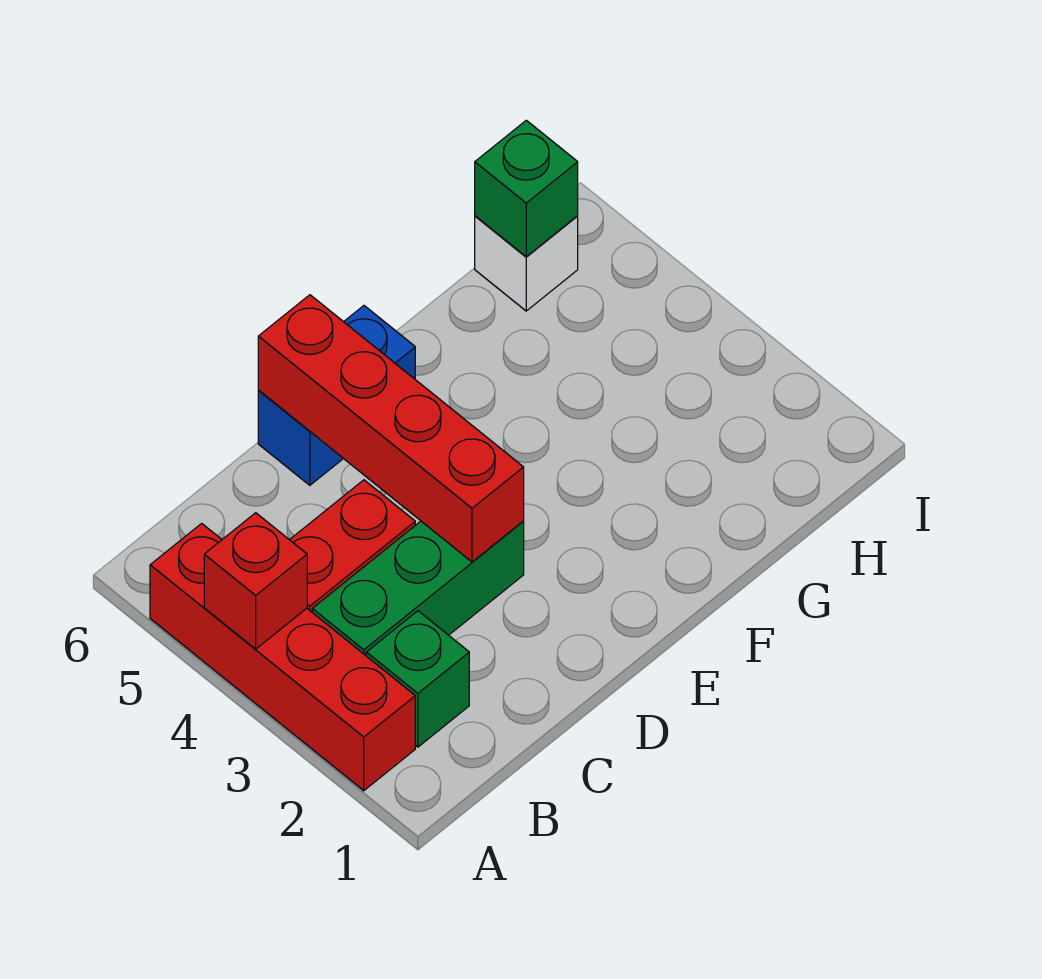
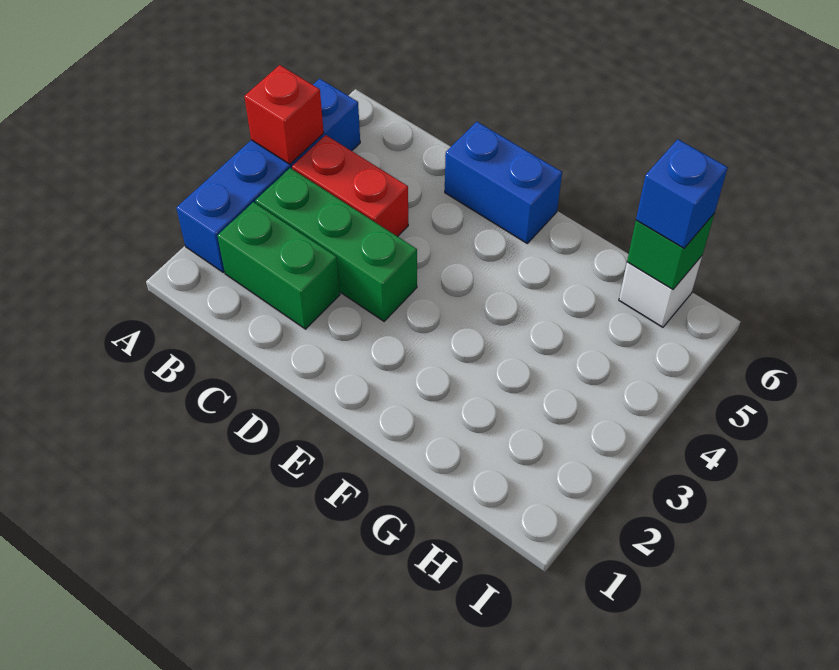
red brick A2:A5 level 1 -> blue brick A2:A5 level 1
green brick B2 level 1 -> green brick B2:C2 level 1
red brick D3:D6 level 2 -> none
none -> blue brick H6 level 3

